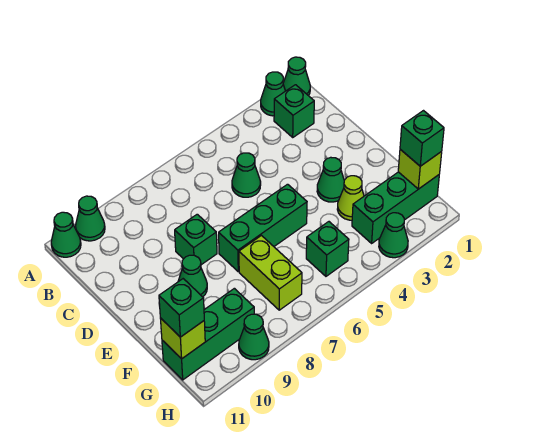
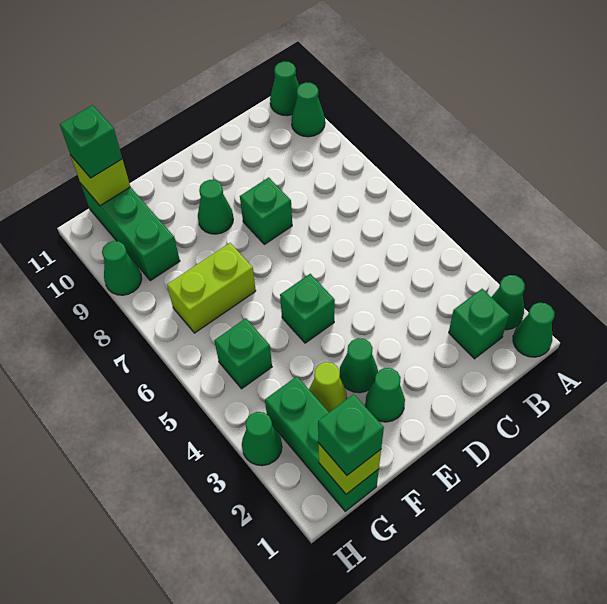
green cone C5 level 1 -> green cone E2 level 1
green brick E5:E7 level 1 -> green brick E5 level 1

